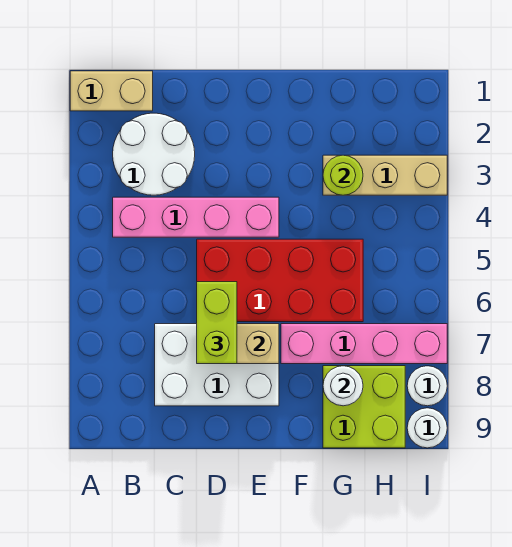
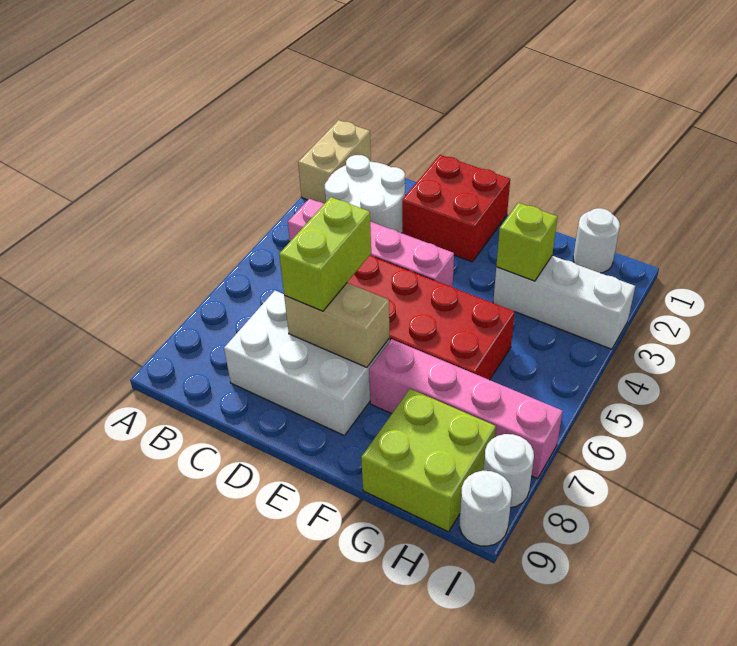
tan brick A1:B1 level 1 -> tan brick A1:A2 level 1
none -> red brick D1:E2 level 1
tan brick G3:I3 level 1 -> white brick G3:I3 level 1
lime round brick G3 level 2 -> lime brick G3 level 2
white round brick G8 level 2 -> white round brick H1 level 1

